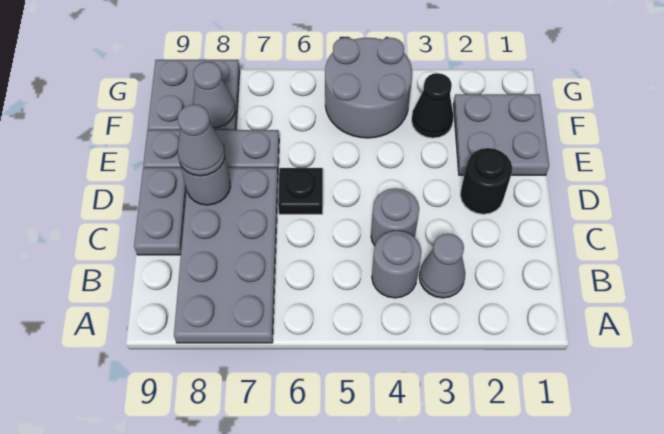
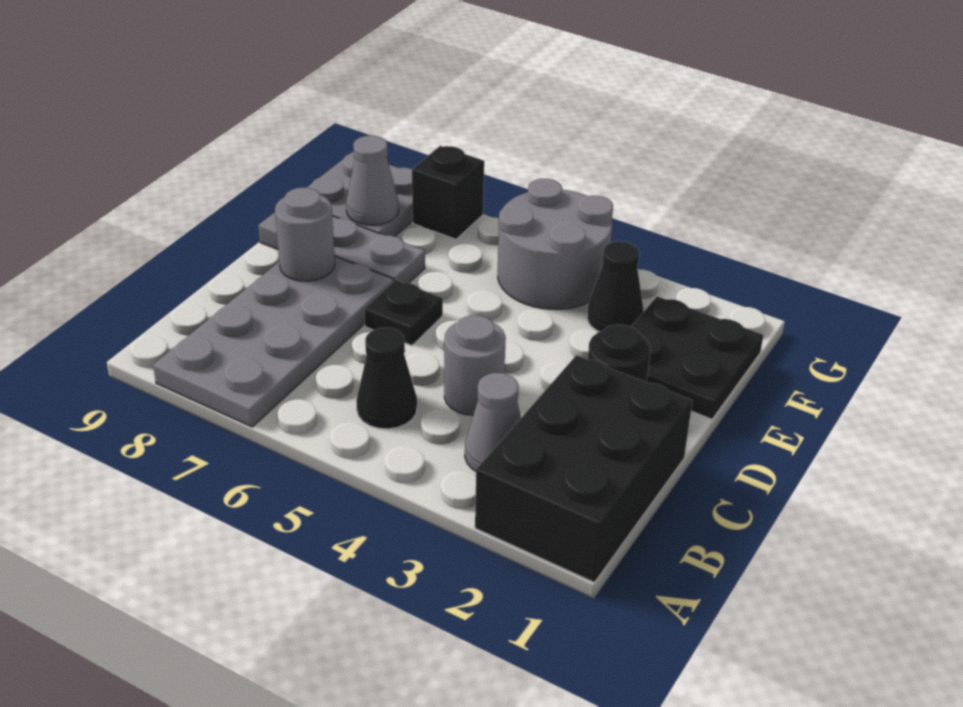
none -> black brick A1:C2 level 1
grey round brick B4 level 1 -> none
none -> black cone B5 level 1
grey plate C9:D9 level 1 -> none
grey cone D8 level 3 -> none
grey plate E1:F2 level 1 -> black plate E1:F2 level 1
none -> black brick G7 level 1

